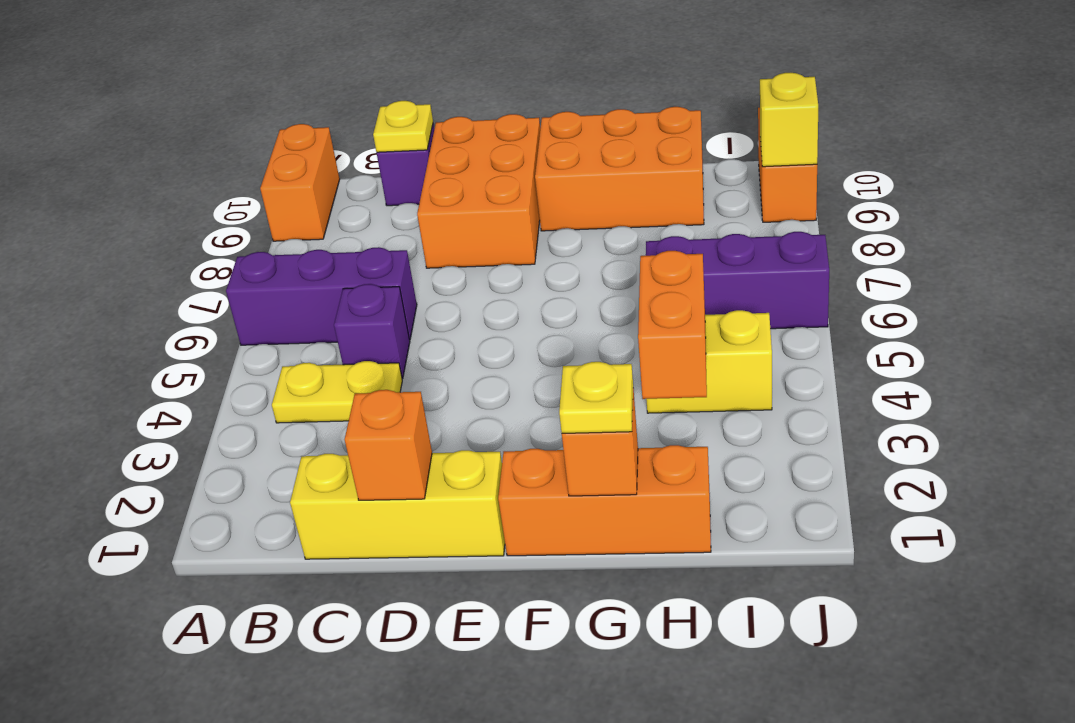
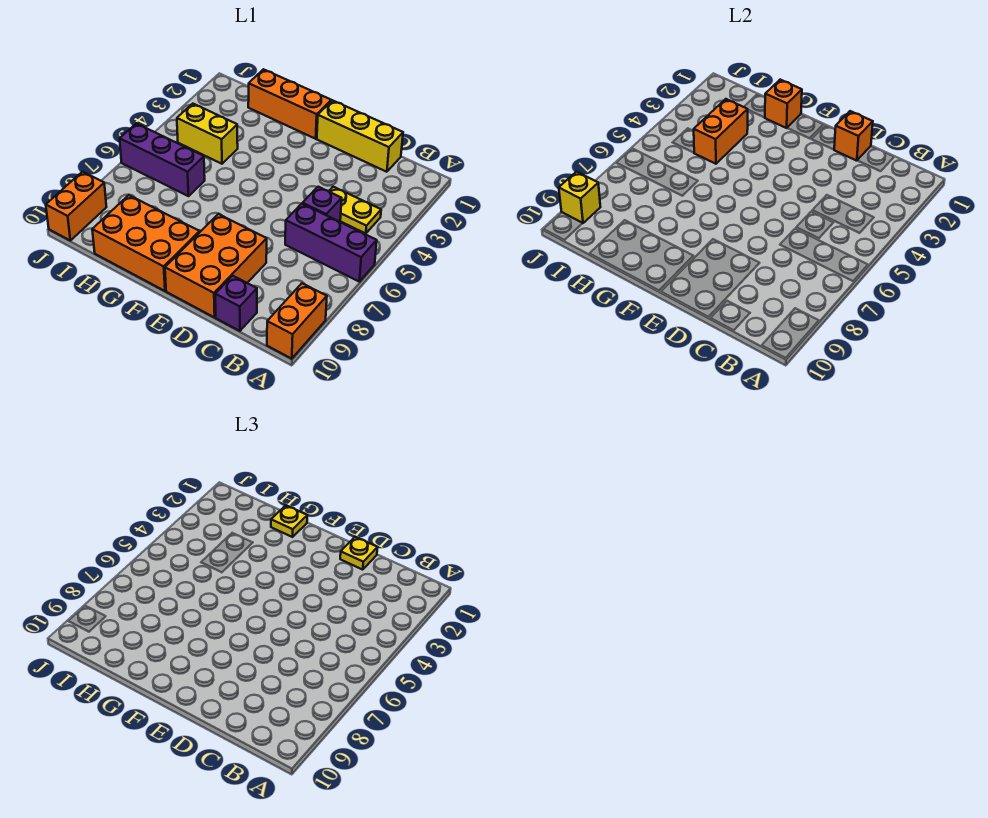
yellow plate C10 level 2 -> yellow plate D1 level 3

